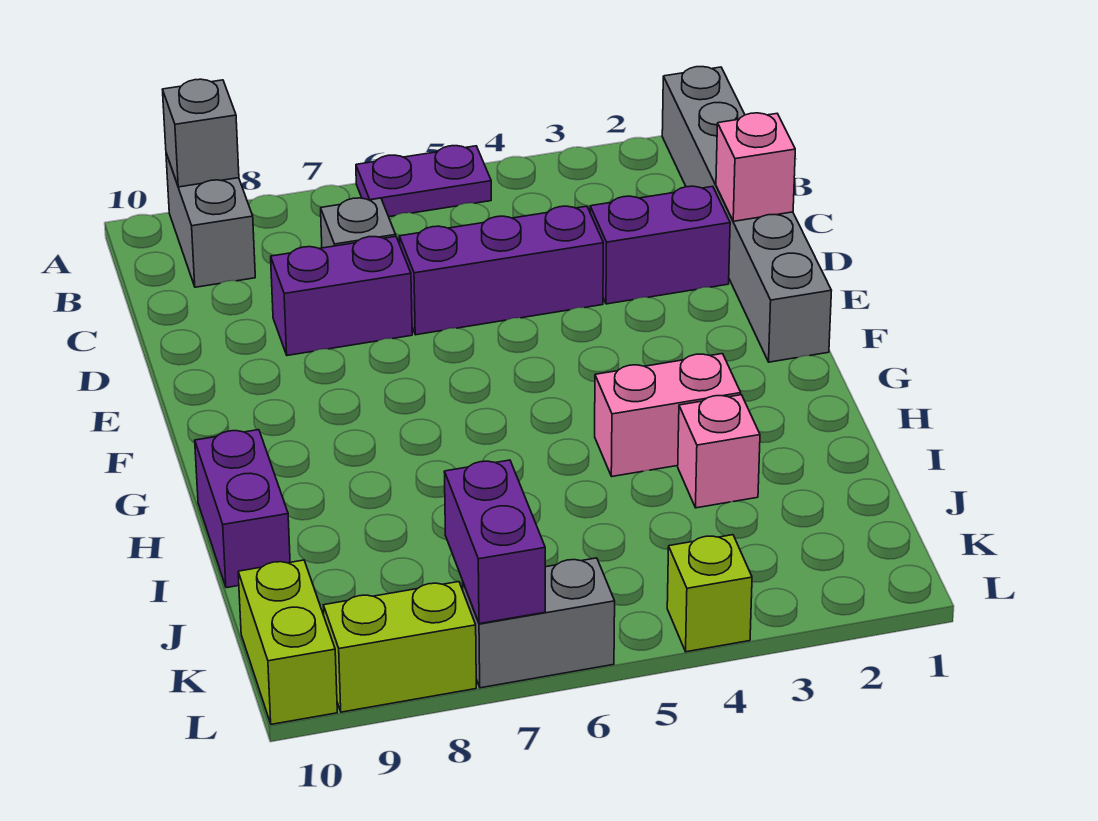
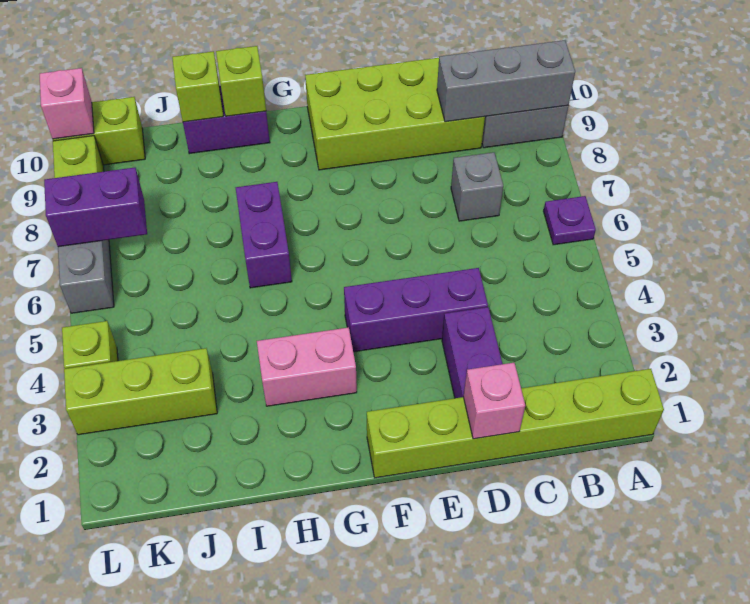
grey brick A1:F1 level 1 -> lime brick A1:F1 level 1
purple plate A5:A6 level 1 -> purple plate A6 level 1
grey brick A9 level 2 -> grey brick A9:C9 level 2
none -> lime brick C9:F10 level 1
purple brick D4:D6 level 1 -> purple brick D4:F4 level 1
purple brick D7:D8 level 1 -> purple brick H6:H7 level 1
pink brick H3:H4 level 1 -> pink brick G3:H3 level 1
none -> lime brick H10 level 2
pink brick I3 level 1 -> pink brick L10 level 2
none -> lime brick I10 level 2
none -> lime brick J3:L3 level 1

